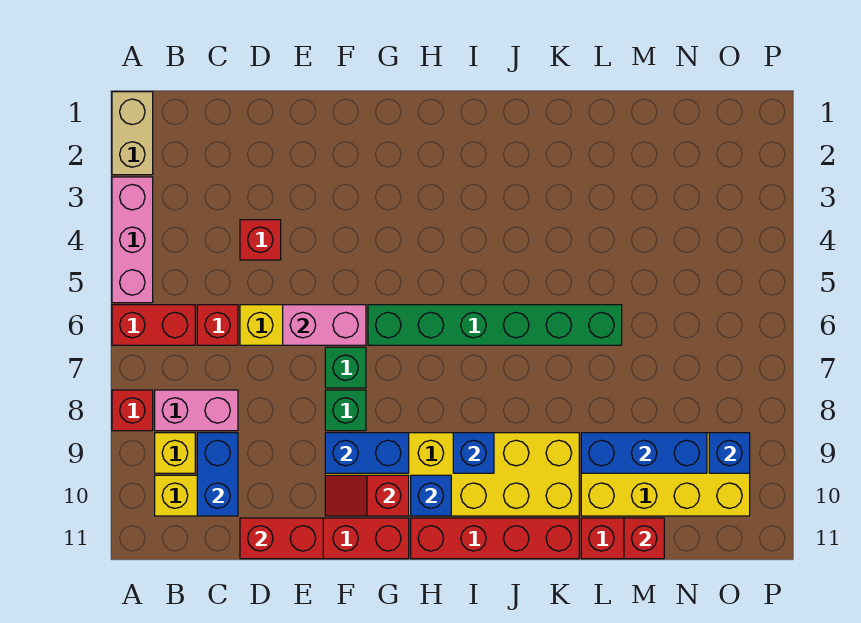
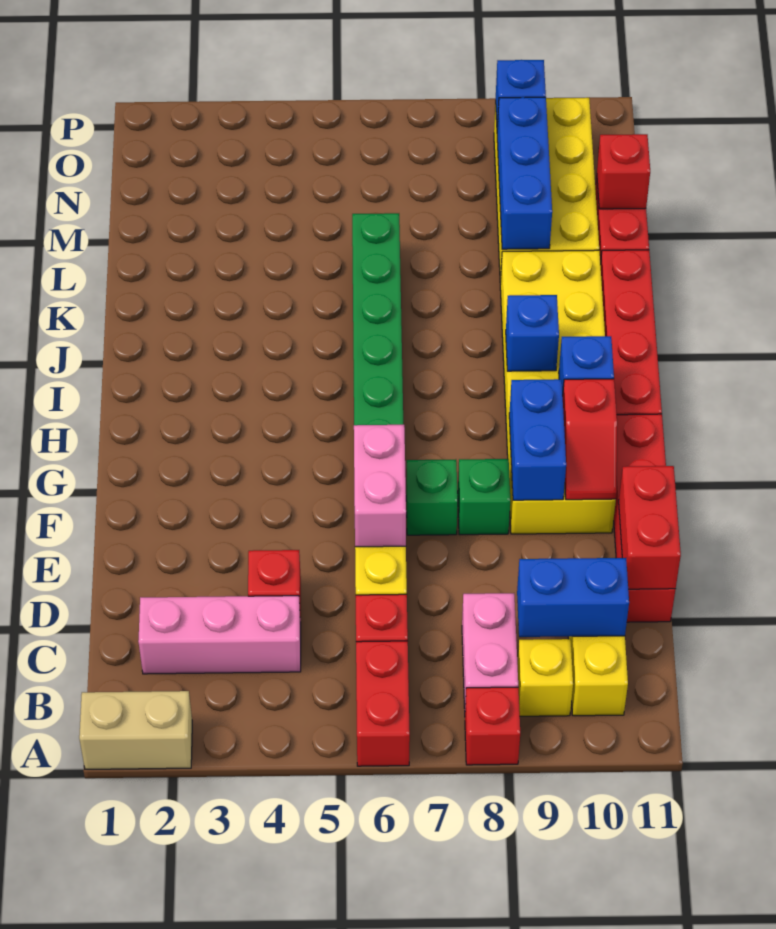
pink brick A3:A5 level 1 -> pink brick C2:C4 level 1

